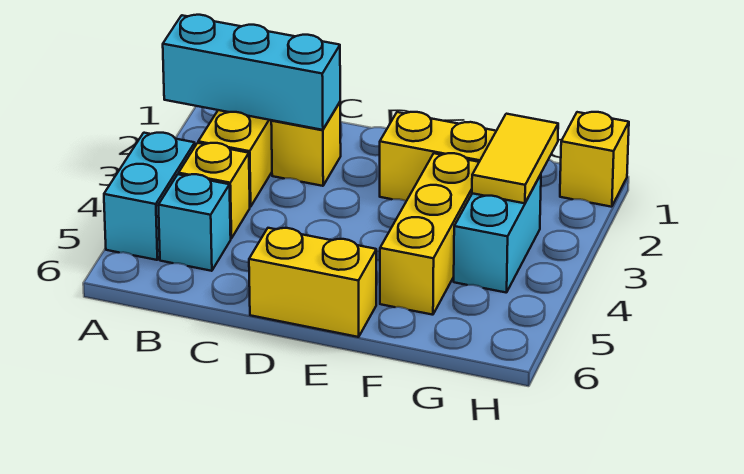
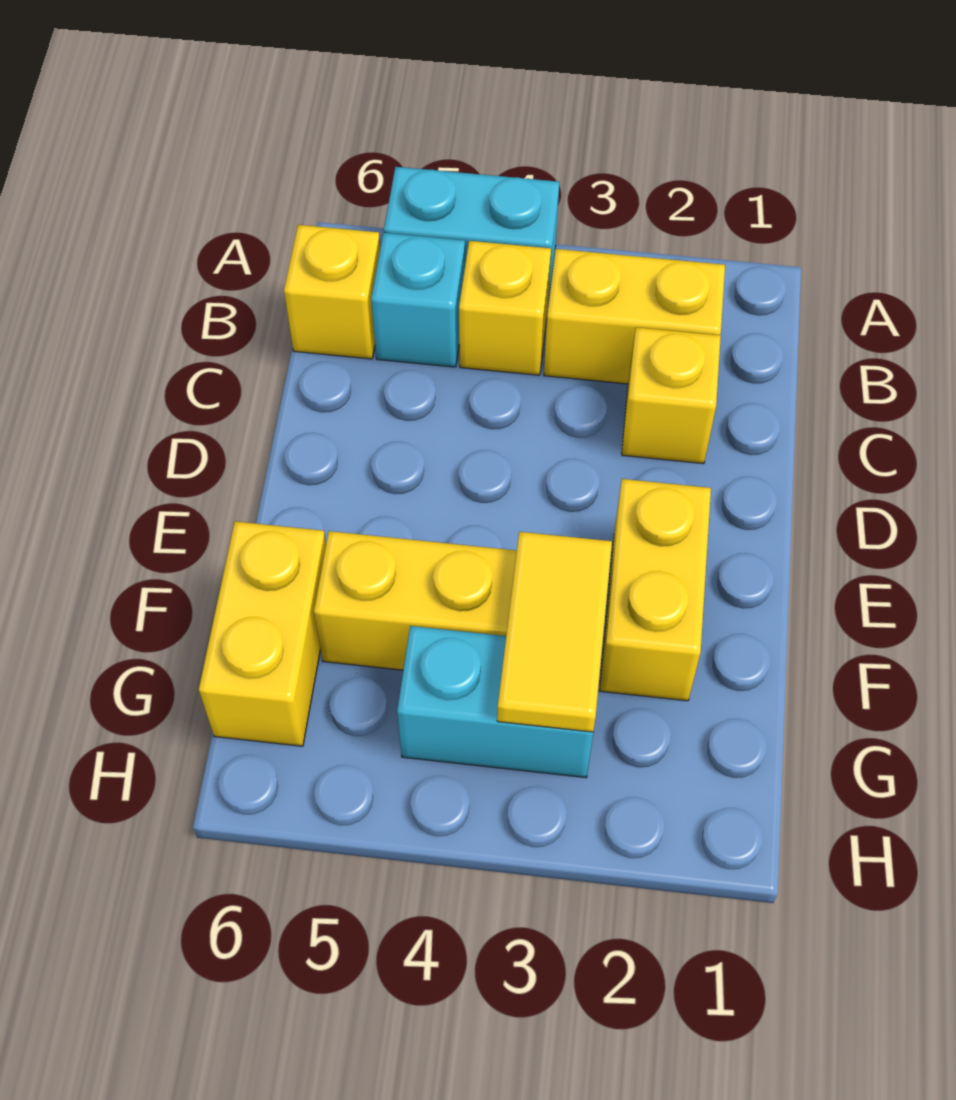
cyan brick A2:C2 level 2 -> none
yellow brick D6:E6 level 1 -> yellow brick F6:G6 level 1
yellow tile G2:G3 level 2 -> yellow tile F3:G3 level 2
yellow brick H1 level 1 -> yellow brick B6 level 1

